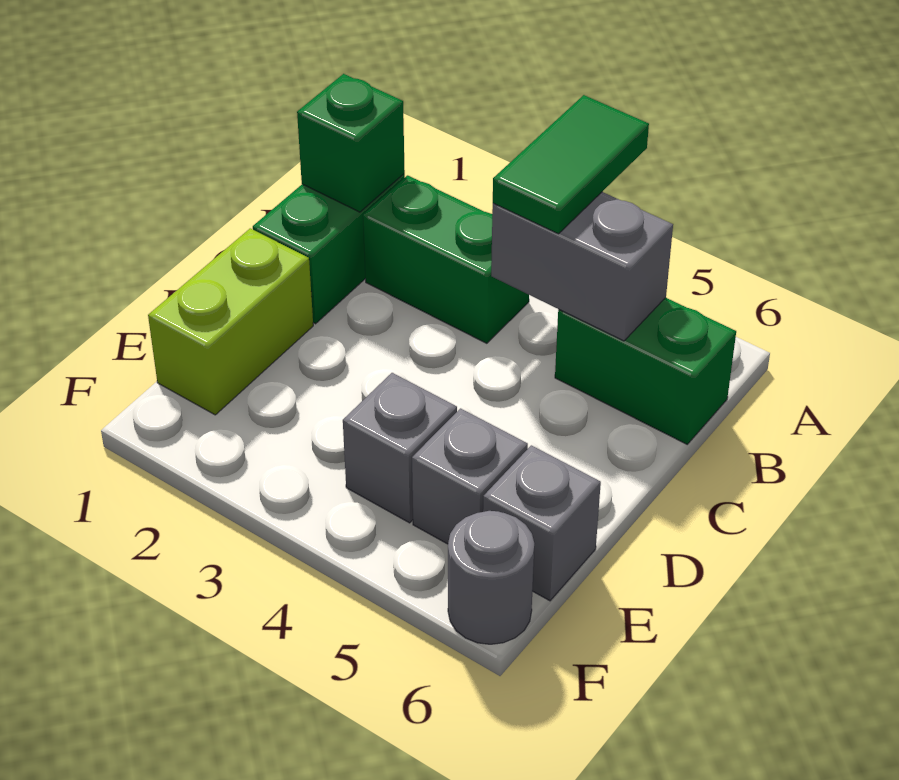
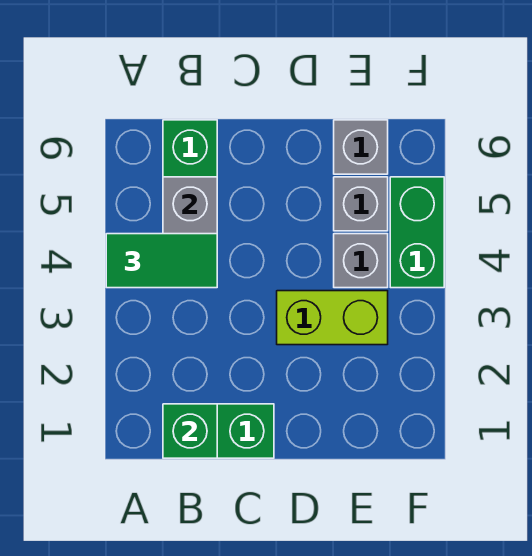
green brick B2:B3 level 1 -> green brick F4:F5 level 1
lime brick D1:E1 level 1 -> lime brick D3:E3 level 1
grey round brick F6 level 1 -> none

